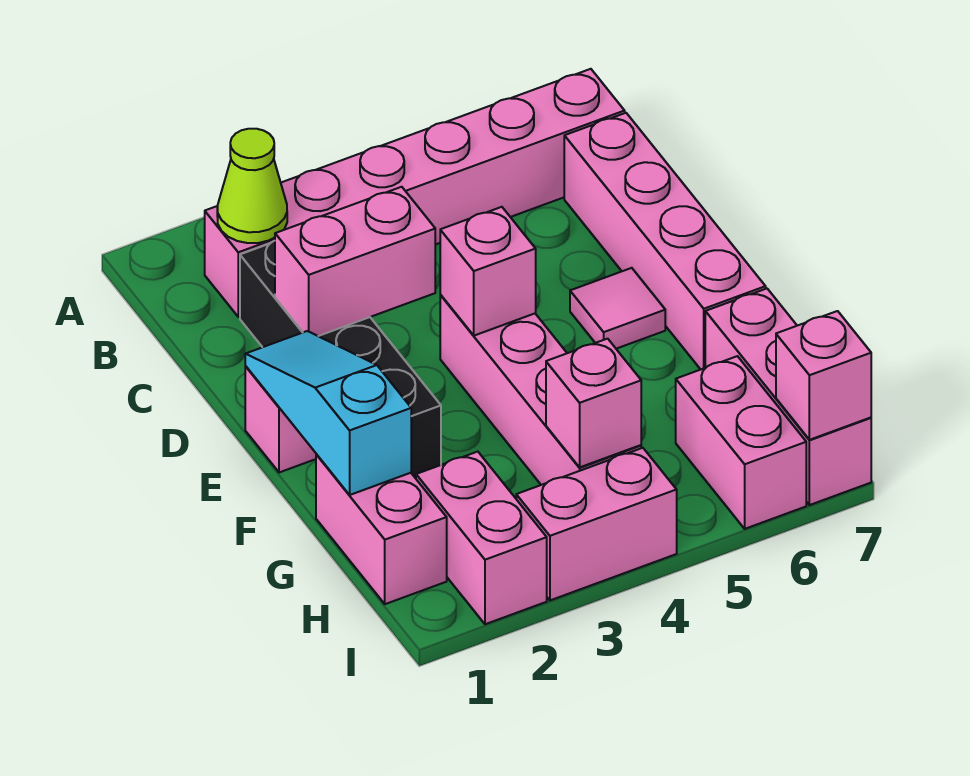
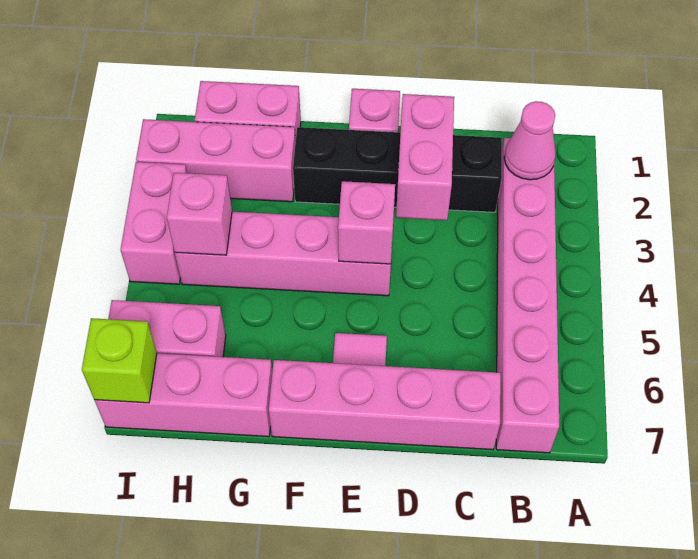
lime cone B2 level 2 -> pink cone B2 level 2
cyan slope E1:G1 level 2 top G -> none
pink brick H2:I2 level 1 -> pink brick G2:I2 level 1
pink brick I7 level 2 -> lime brick I7 level 2

